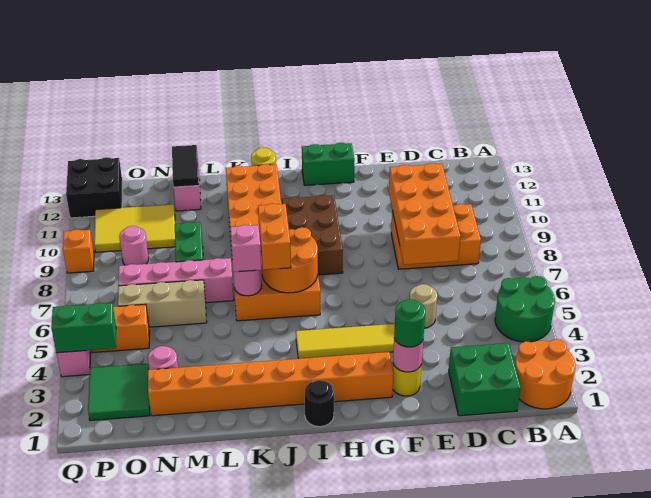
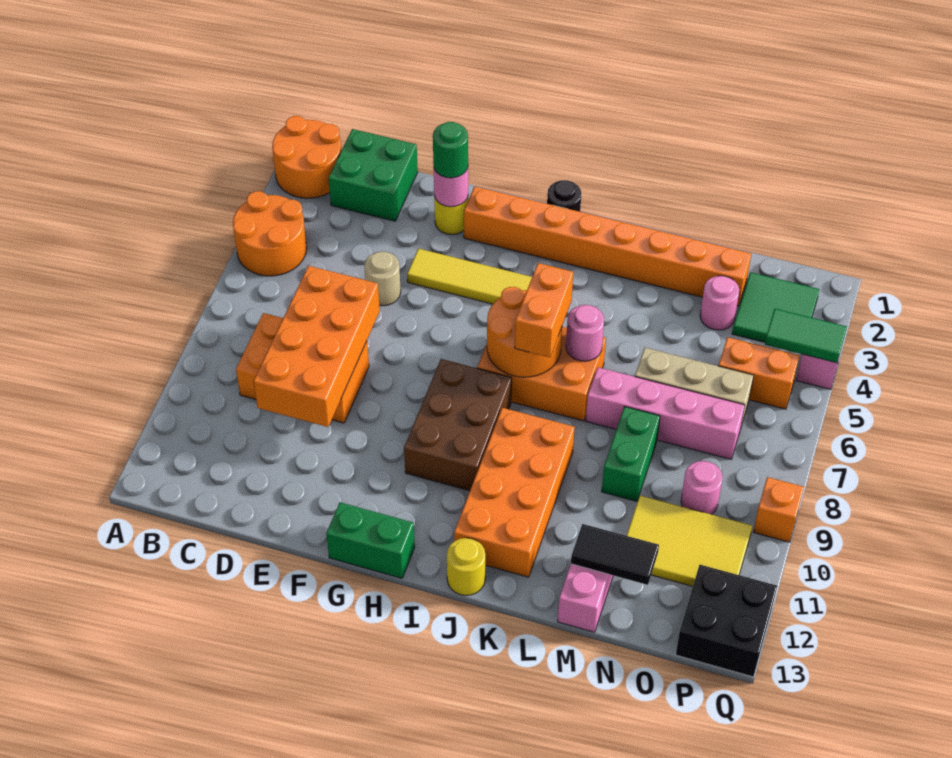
green round brick A4:B5 level 1 -> orange round brick A4:B5 level 1
pink brick K6 level 3 -> none
black tile M12:M13 level 2 -> black tile M12:N12 level 2
green brick P4:Q4 level 2 -> green tile P4:Q4 level 2

